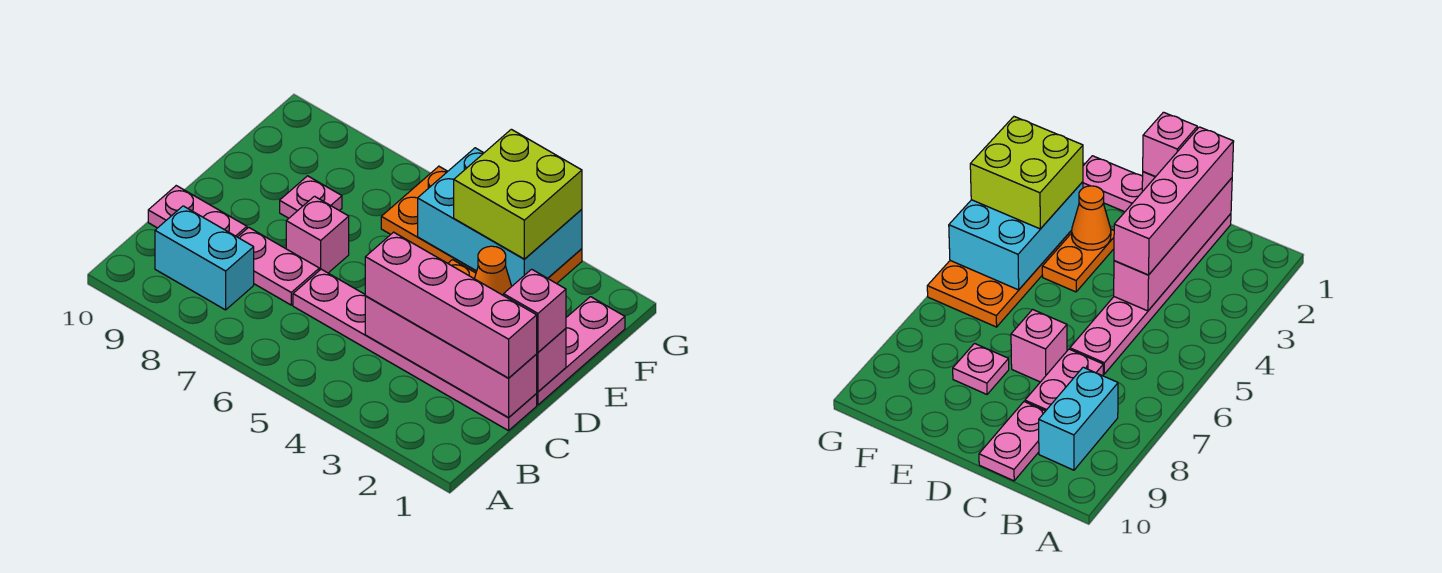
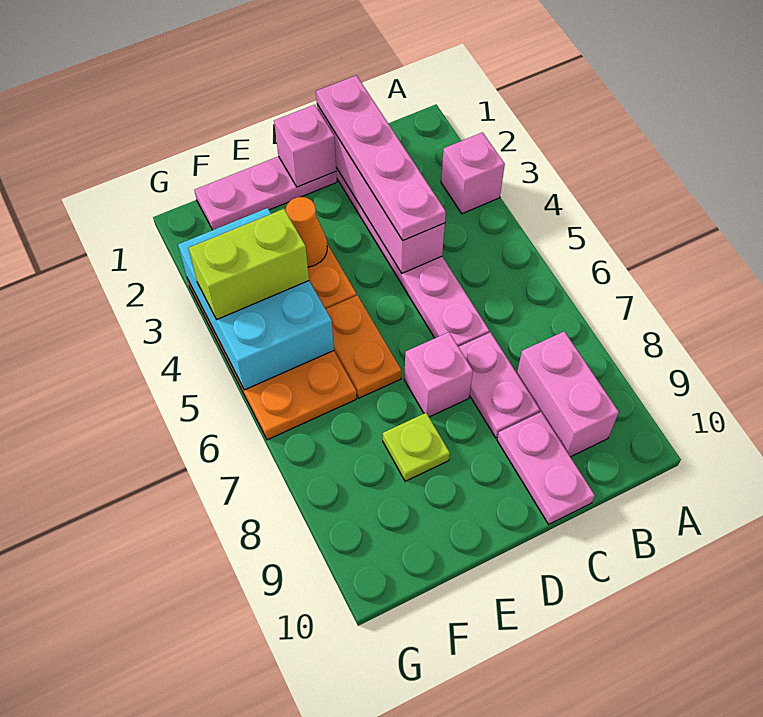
cyan brick B8:B9 level 1 -> pink brick B8:B9 level 1
pink brick C1:C4 level 3 -> pink plate C1:C4 level 3
pink brick D1 level 3 -> pink brick A3 level 1
none -> orange plate E5:E6 level 1
pink plate E8 level 1 -> lime plate E8 level 1
lime brick F3:G4 level 3 -> lime brick F4:G4 level 3

